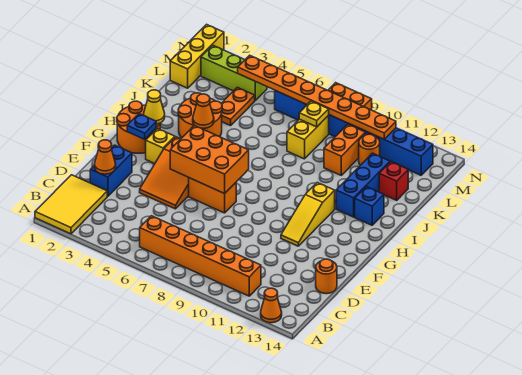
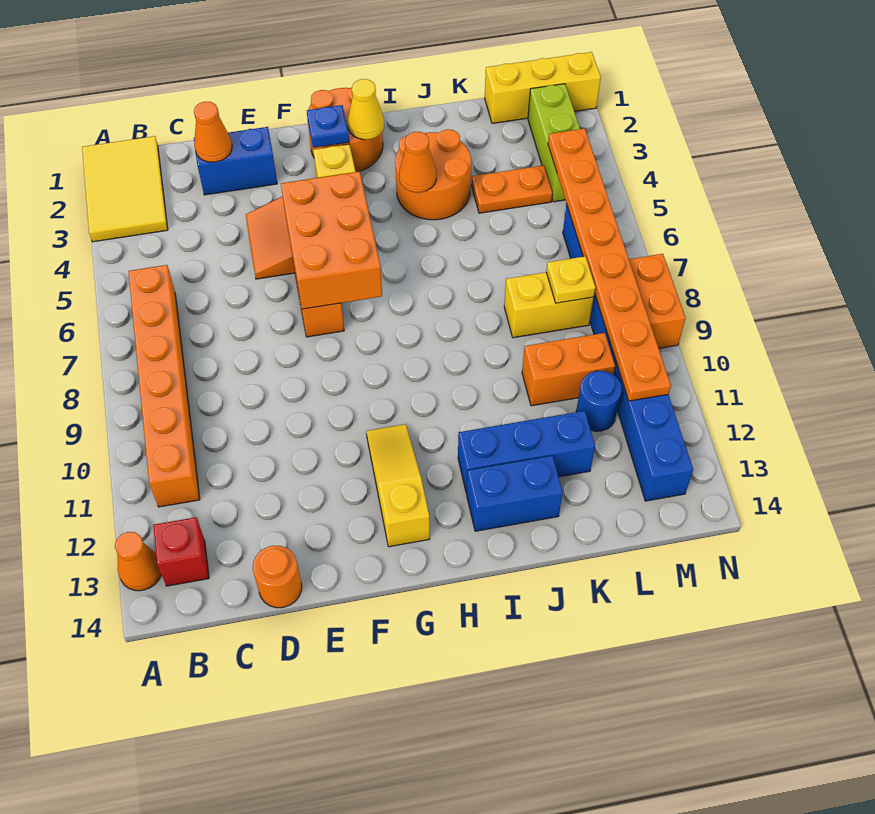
yellow tile A1:C2 level 1 -> yellow tile A1:B3 level 1
yellow slope F11:H11 level 1 top H -> yellow slope G11:G13 level 1 top 13
blue brick I13 level 1 -> blue brick I13:J13 level 1
red brick K13 level 1 -> red brick B13 level 1
orange round brick L11 level 1 -> blue round brick L11 level 1

